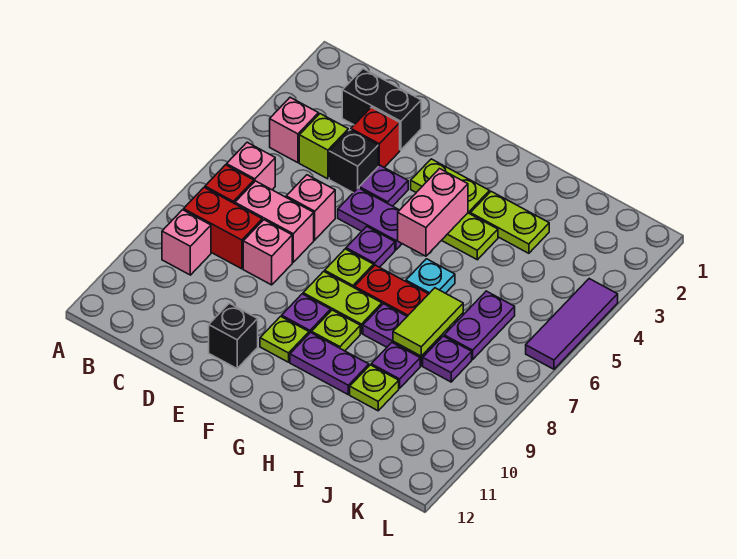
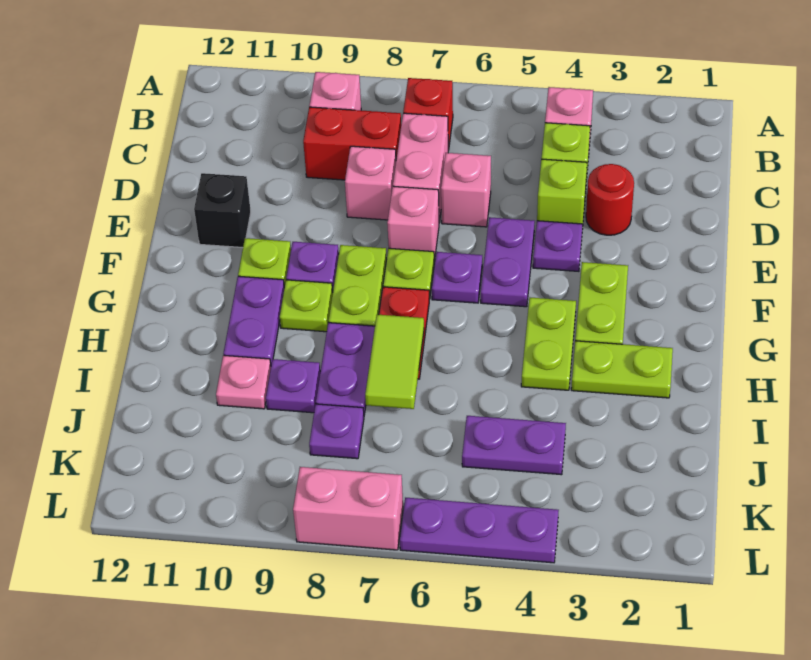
pink brick B6 level 1 -> pink brick E7 level 1
red brick B8:C8 level 1 -> red brick C8:C9 level 1
black brick C2:D2 level 1 -> none
red brick D3 level 1 -> red round brick D3 level 1
black brick D4 level 1 -> lime brick D4 level 1
pink brick G4:G5 level 2 -> pink brick L7:L8 level 1
lime plate H3:I3 level 1 -> lime plate H2:H3 level 1
cyan plate H6 level 1 -> none
lime tile I7:I8 level 2 -> lime tile H7:I7 level 2
lime plate I10 level 1 -> pink plate I10 level 1
purple plate J6:J7 level 1 -> purple plate J4:J5 level 1
purple tile L4:L6 level 1 -> purple plate L4:L6 level 1

